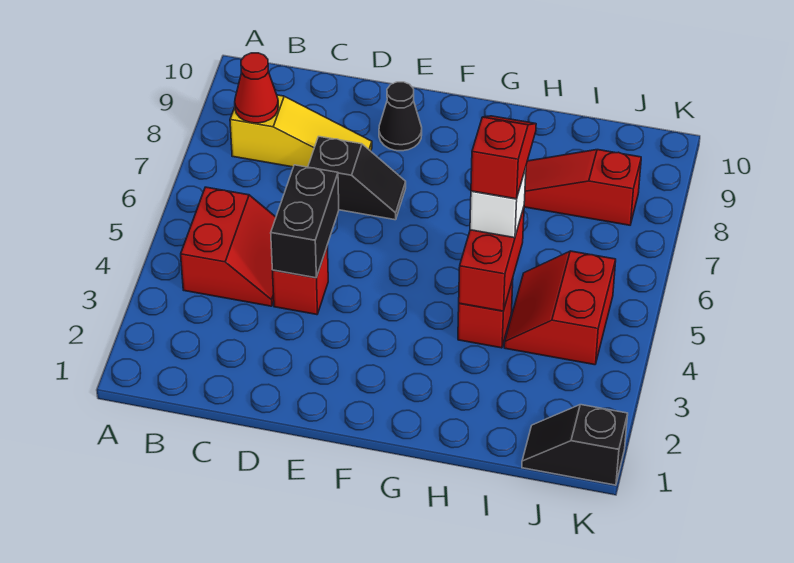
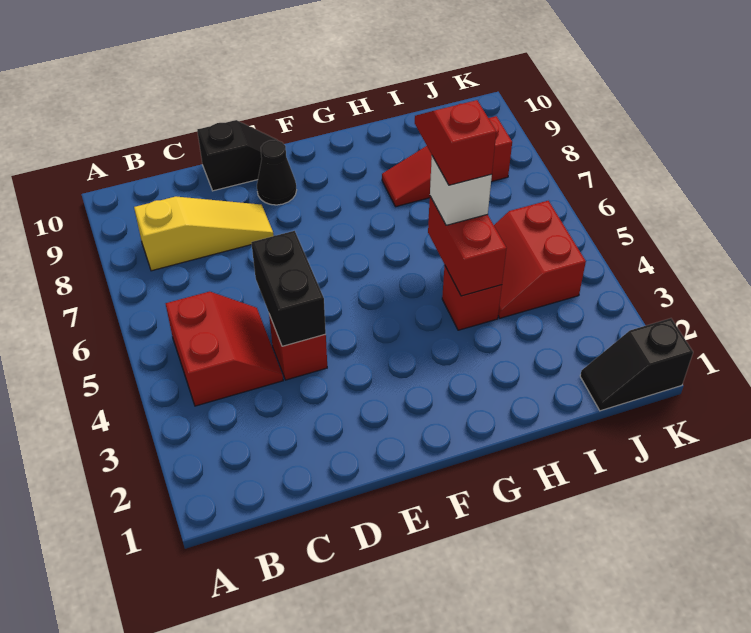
red cone B8 level 2 -> none
black slope D7:E7 level 1 top D -> black slope D10:E10 level 1 top D

